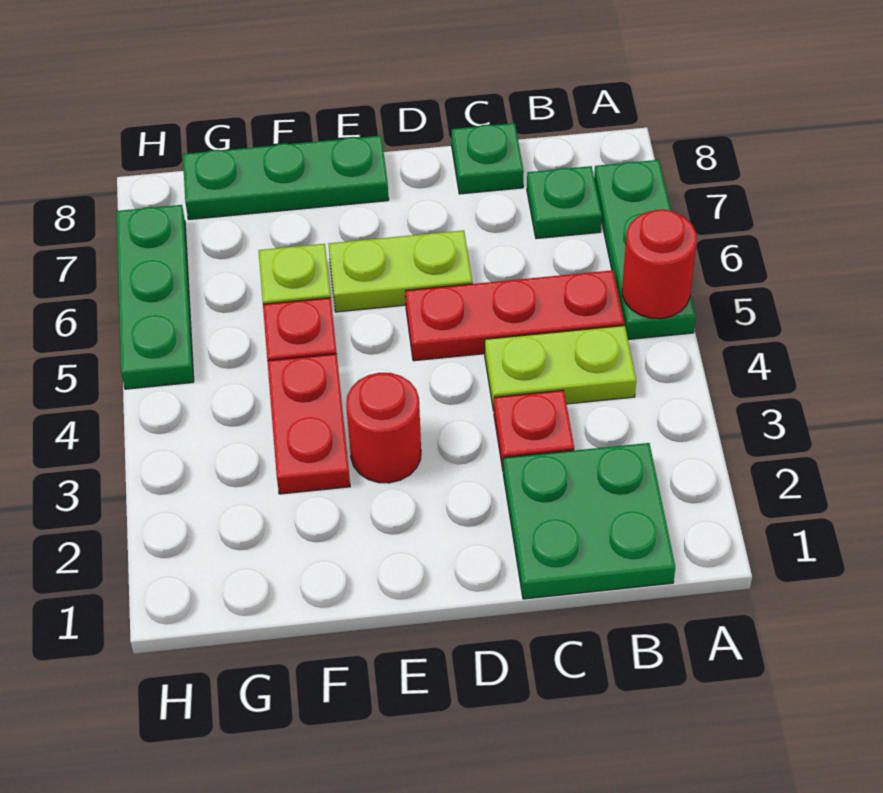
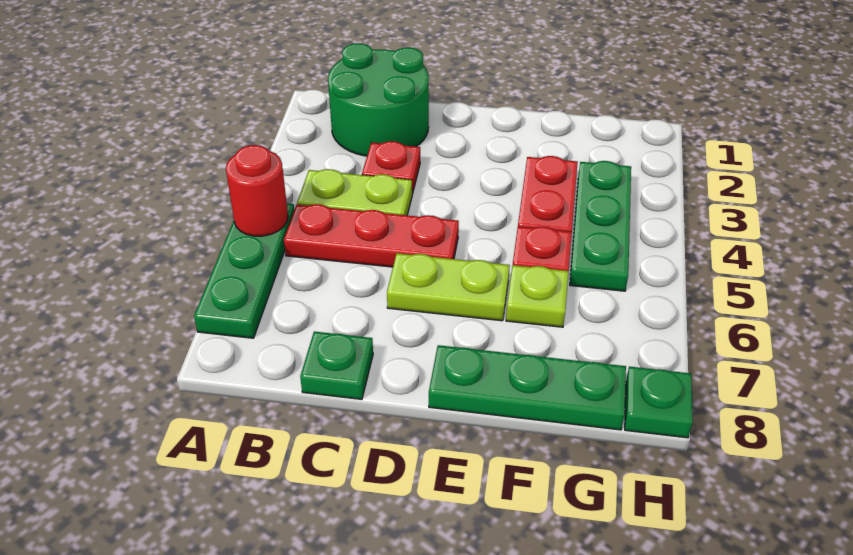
green plate B1:C2 level 1 -> green round brick B1:C2 level 1
green plate B7 level 1 -> green plate H8 level 1
red round brick E3 level 1 -> none
green plate H5:H7 level 1 -> green plate G3:G5 level 1

